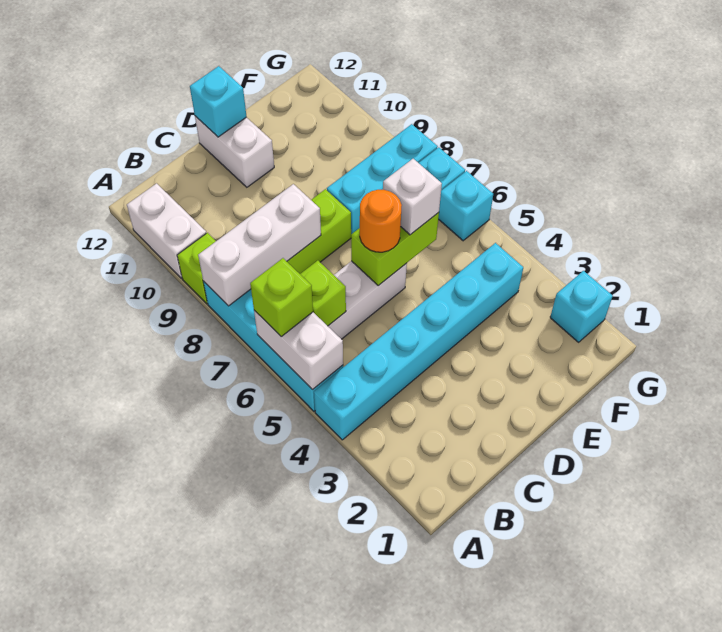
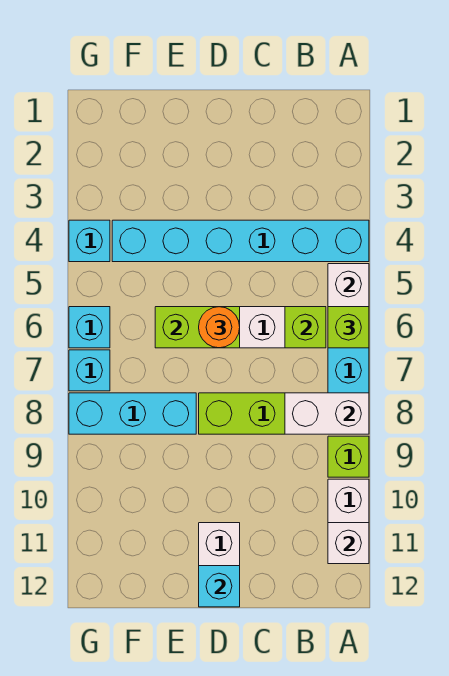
white brick A8:C8 level 2 -> white brick A8:B8 level 2
white brick E6 level 3 -> white brick A11 level 2
cyan brick G2 level 1 -> cyan brick G4 level 1

